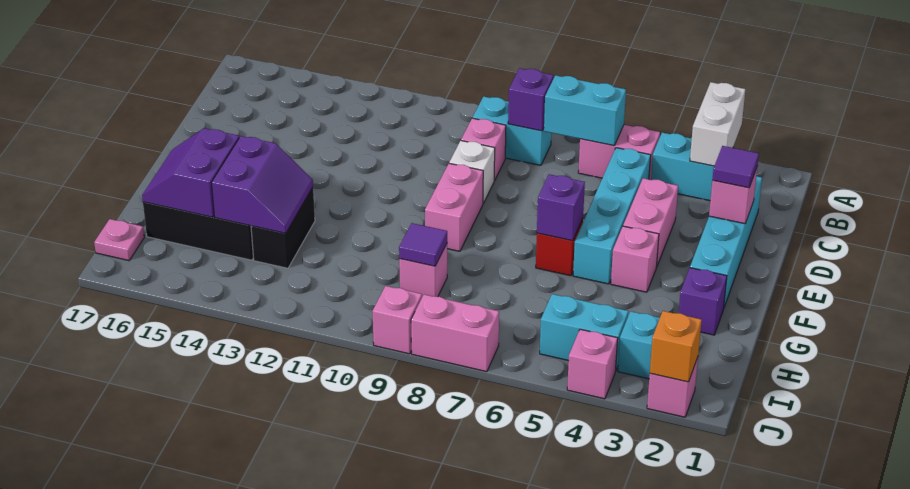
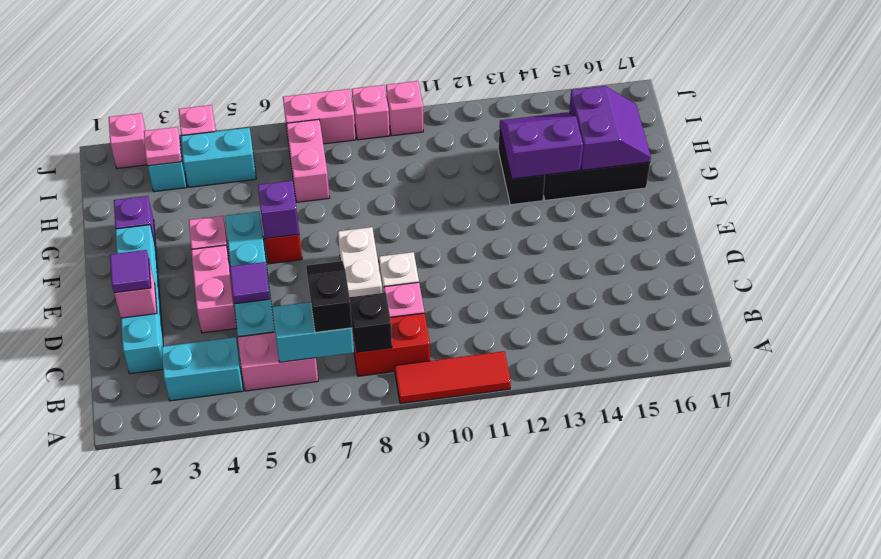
white brick A3:B3 level 2 -> white brick D8:E8 level 1
none -> red tile A9:A11 level 1
none -> black slope B7:C7 level 3 top B
cyan brick B8:B9 level 1 -> red brick B8:B9 level 1
purple brick B8 level 2 -> black brick B8 level 2
pink brick E9:F9 level 1 -> pink brick H7:I7 level 1
purple slope G13:H14 level 2 top 14 -> purple slope G13:H14 level 2 top G
pink brick H9 level 1 -> pink brick J10 level 1
purple tile H9 level 2 -> purple tile D5 level 2
pink plate I17 level 1 -> pink plate I3 level 2
orange brick J2 level 2 -> none

